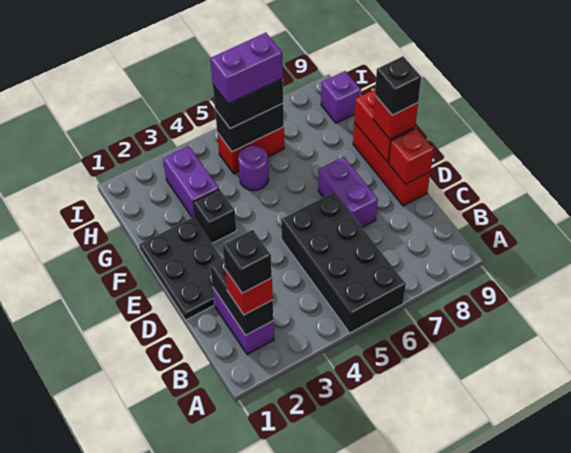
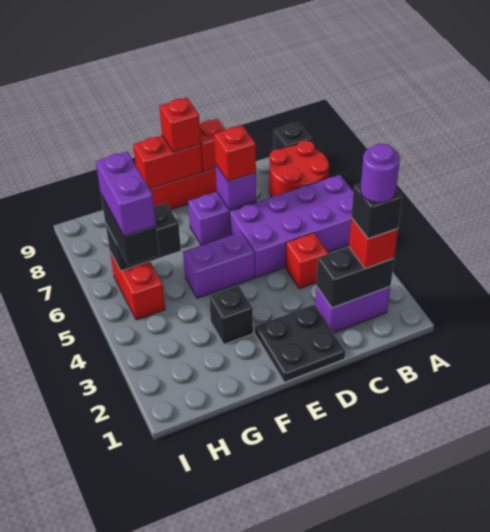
black brick A5:D6 level 1 -> purple brick A5:D6 level 1
none -> red round brick A7:B8 level 1
none -> red brick C4 level 1
black plate D1:F2 level 1 -> black plate D1:E2 level 1
none -> red brick D7 level 3
black brick E9 level 4 -> black brick A9 level 1
purple brick G3:H3 level 1 -> purple brick E5:F5 level 1
purple round brick G5 level 1 -> purple round brick B2 level 5
black brick H5:H6 level 2 -> black brick G6:H6 level 2
purple brick H9 level 1 -> purple brick D7 level 2

